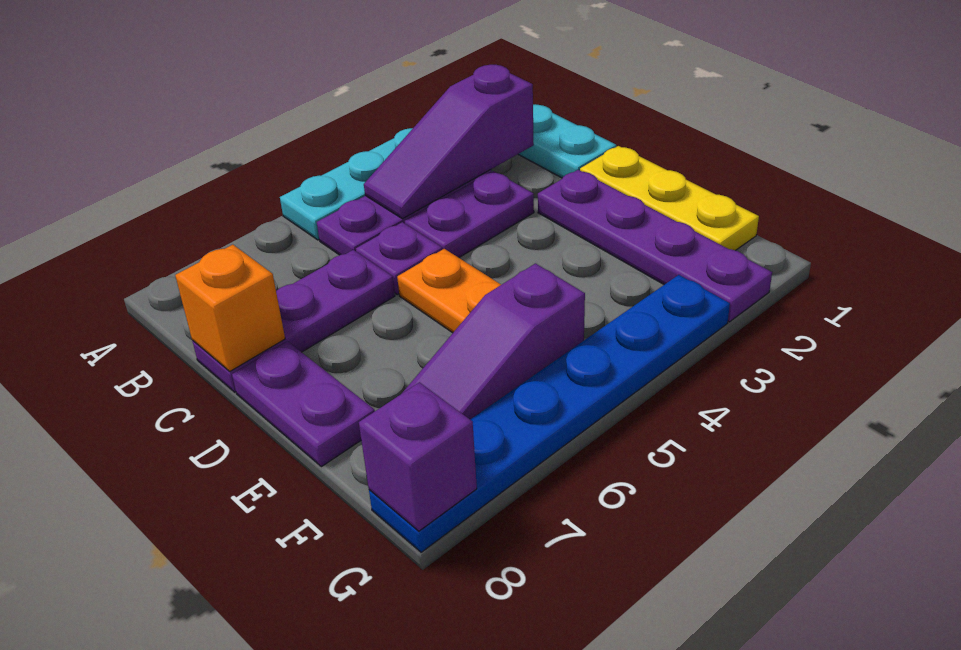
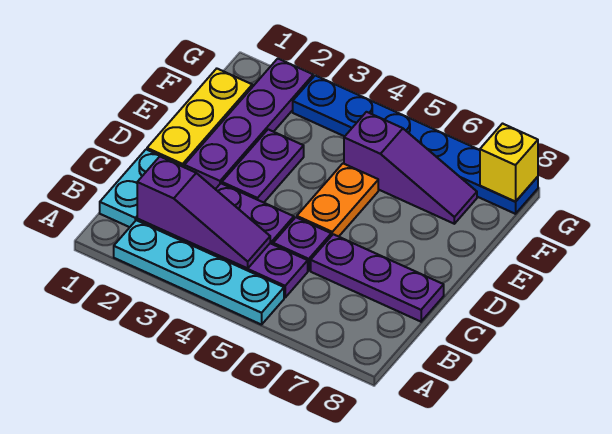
orange brick C8 level 2 -> none
purple plate D8:E8 level 1 -> purple plate D3:E3 level 1
purple brick G8 level 2 -> yellow brick G8 level 2

